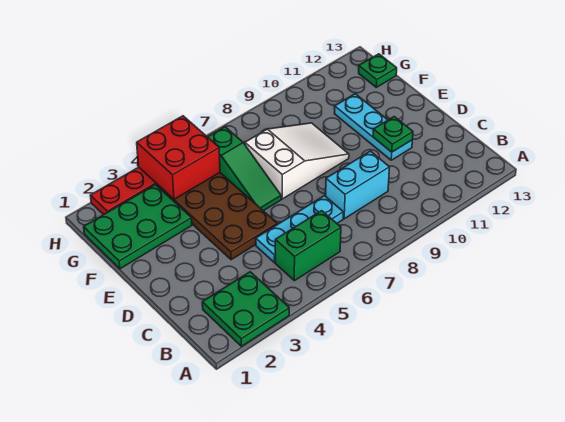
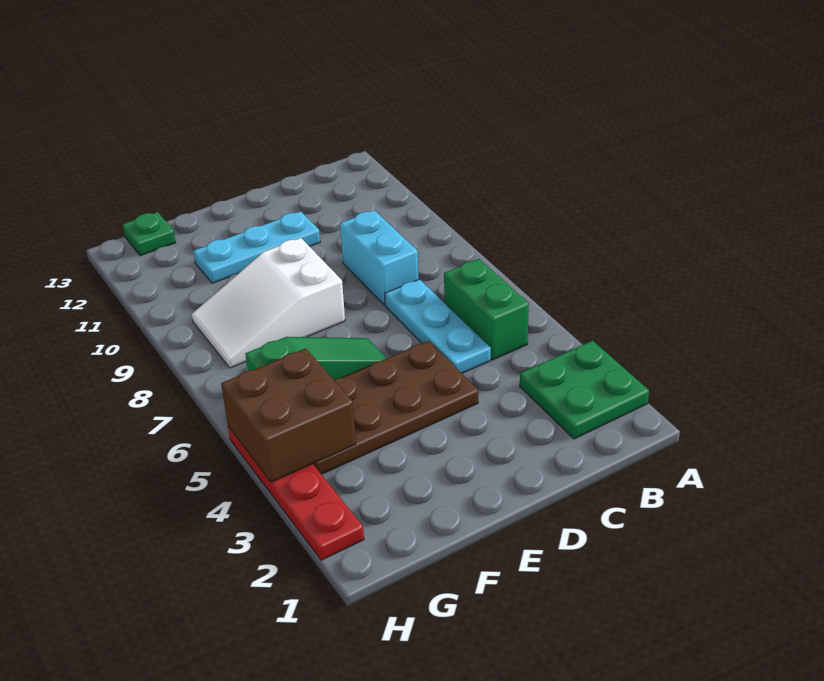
green plate D11 level 2 -> none
white slope E7:F9 level 1 top 7 -> white slope E8:G9 level 1 top E
green plate F1:G3 level 1 -> none
red brick G4:H5 level 2 -> brown brick G4:H5 level 2

